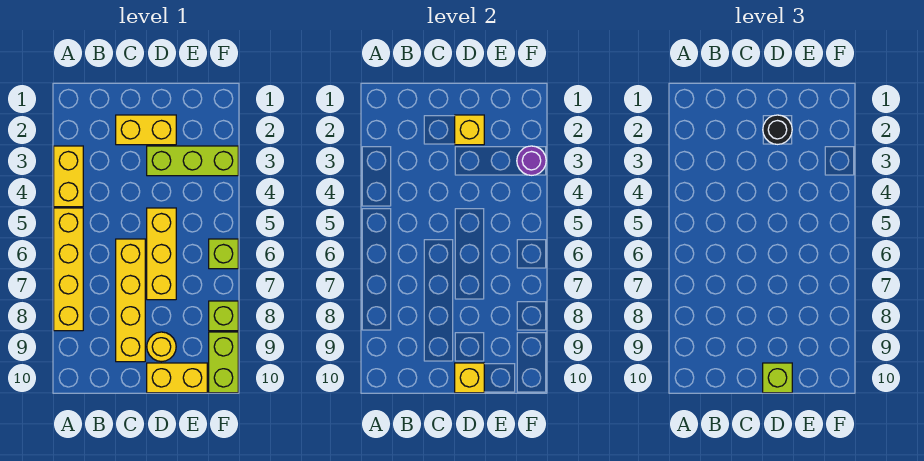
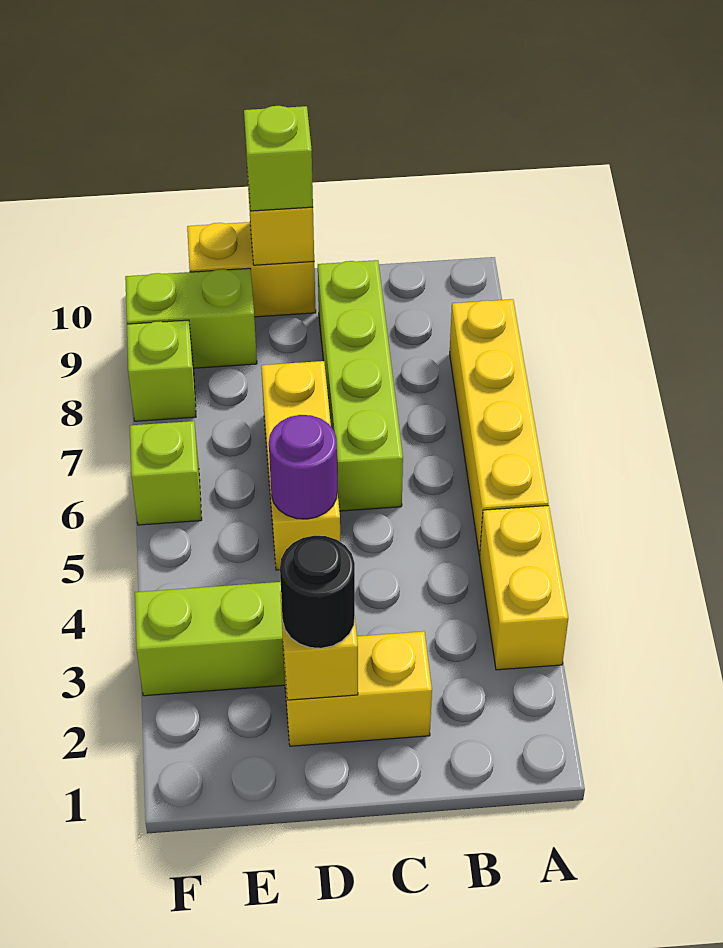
yellow brick C6:C9 level 1 -> lime brick C6:C9 level 1
yellow round brick D9 level 1 -> none
purple round brick F3 level 2 -> purple round brick D5 level 2
lime brick F9:F10 level 1 -> lime brick E9:F9 level 1

